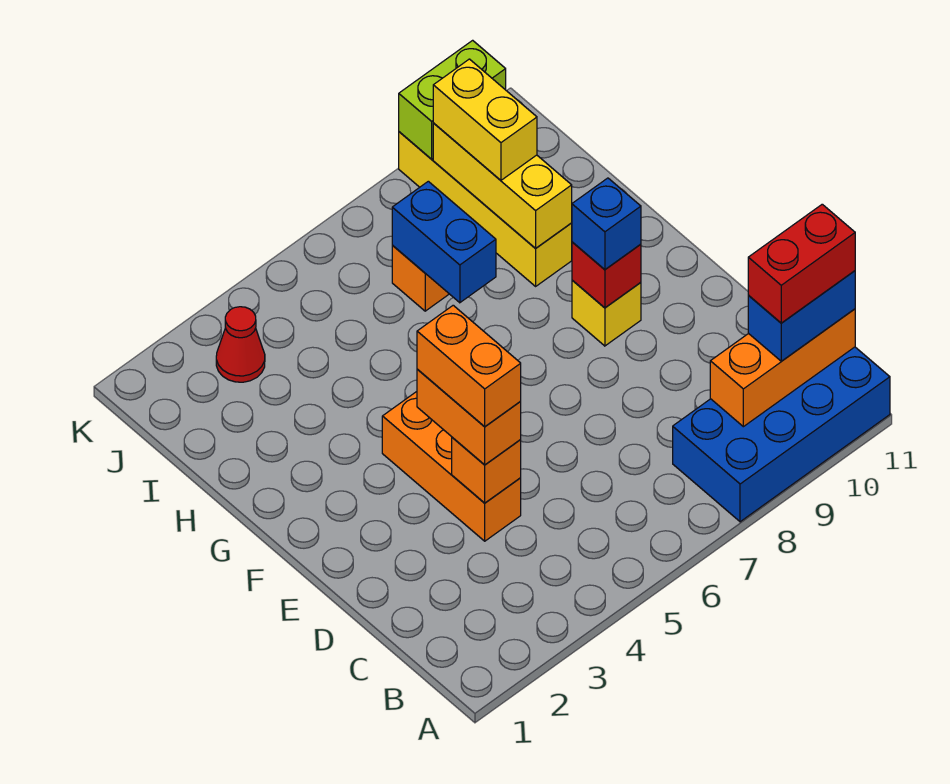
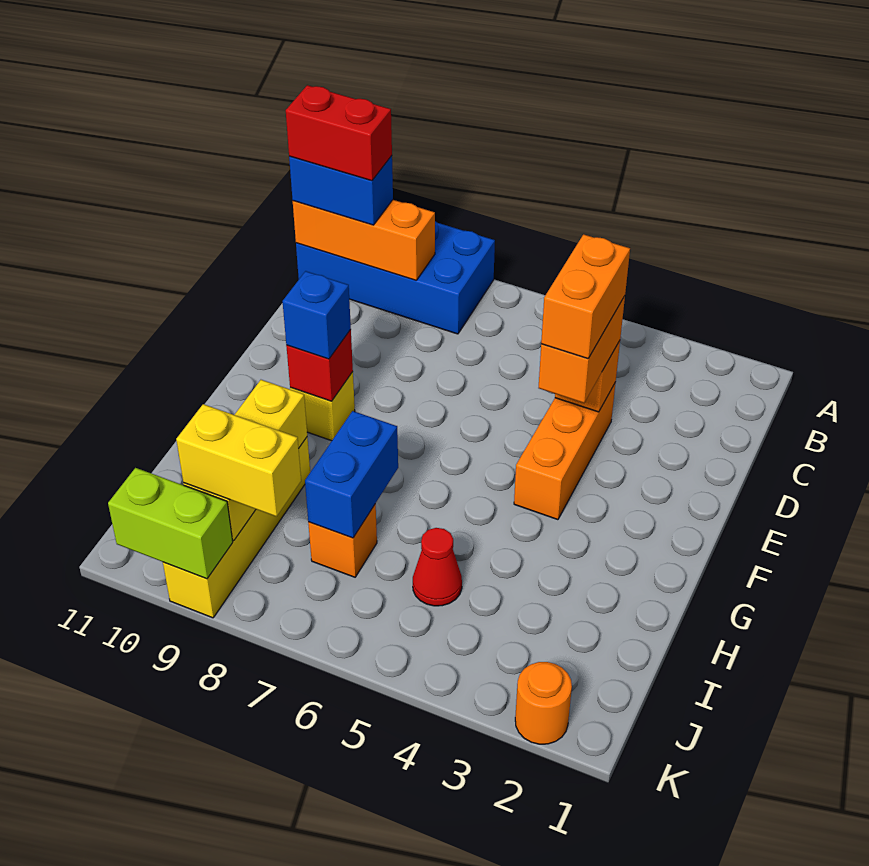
yellow brick I9:J9 level 3 -> yellow brick J8:J9 level 3
red cone J3 level 1 -> red cone I5 level 1
none -> orange round brick K2 level 1

